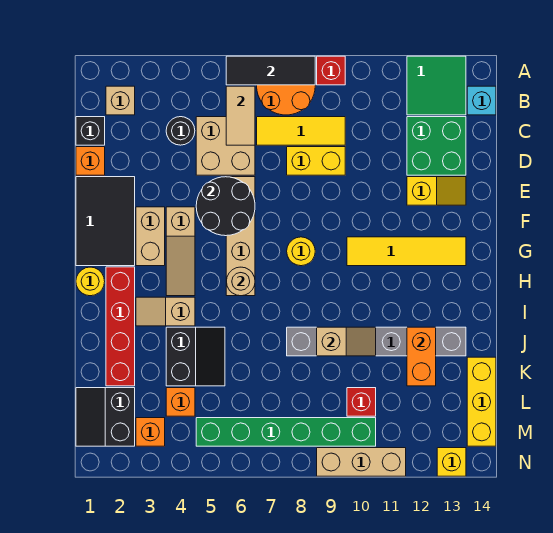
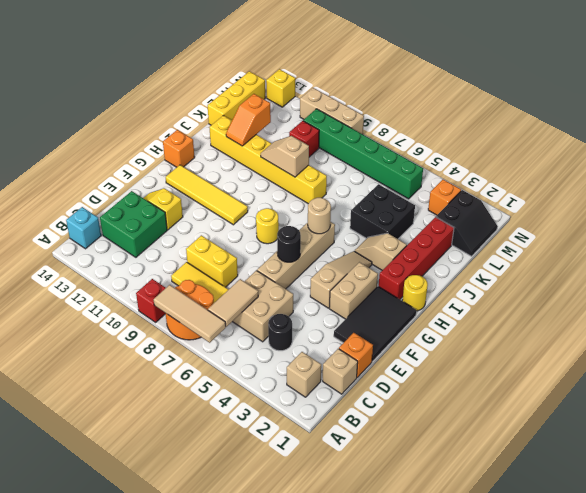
black tile A6:A8 level 2 -> tan tile A6:A8 level 2
green tile A12:B13 level 1 -> none
black brick C1 level 1 -> tan brick C1 level 1
black round brick E5:F6 level 2 -> black round brick F6 level 2
tan slope I3:I4 level 1 top 4 -> tan slope I3:I4 level 1 top 3
black slope J4:K5 level 1 top 4 -> black brick J4:K5 level 1
grey brick J8:J13 level 1 -> yellow brick J8:J13 level 1
orange brick J12:K12 level 2 -> orange slope J12:K12 level 2 top K
orange brick L4 level 1 -> orange brick H14 level 1

